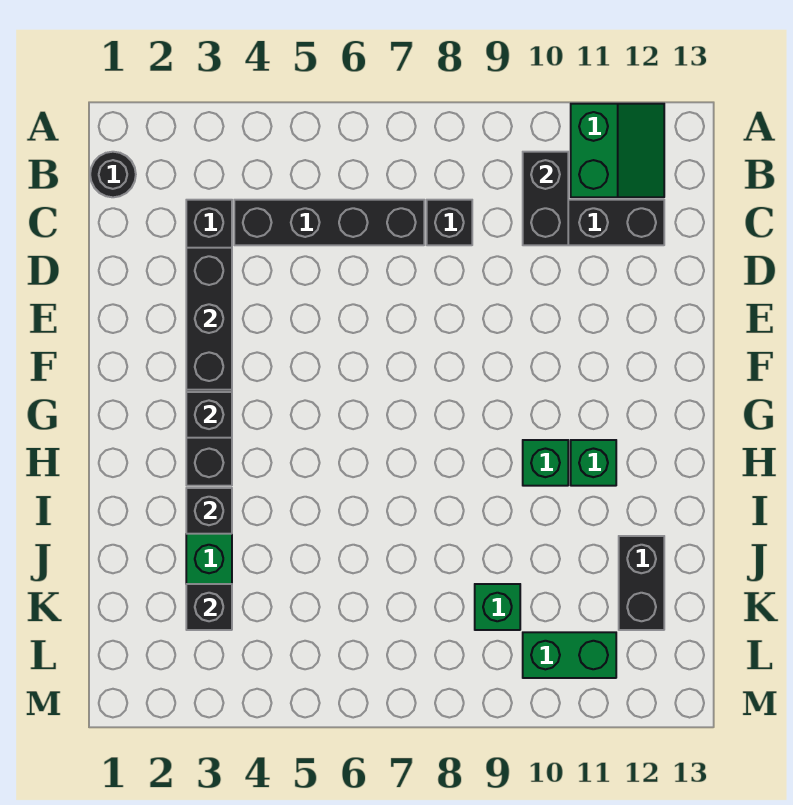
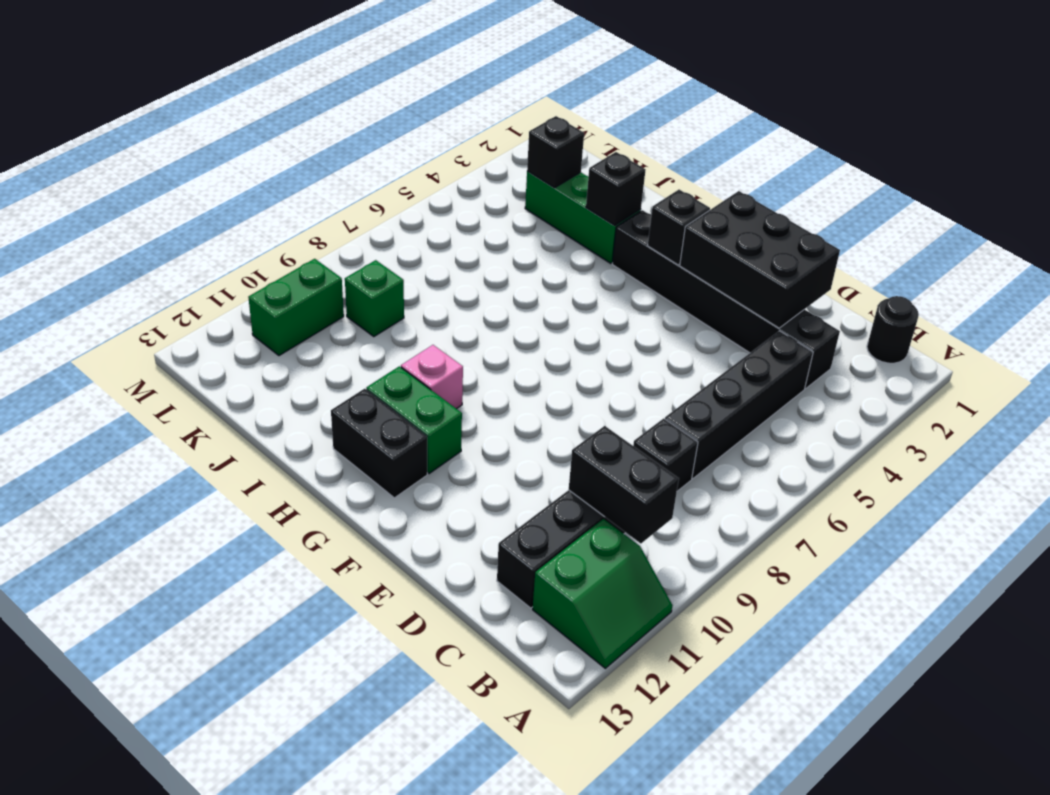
green slope A11:B12 level 1 top 11 -> green slope A11:B12 level 1 top B
black brick D3:F3 level 2 -> black brick D2:F3 level 2
green brick H10 level 1 -> pink brick H10 level 1
green brick H11 level 1 -> green brick G11:H11 level 1
black brick J12:K12 level 1 -> black brick G12:H12 level 1

